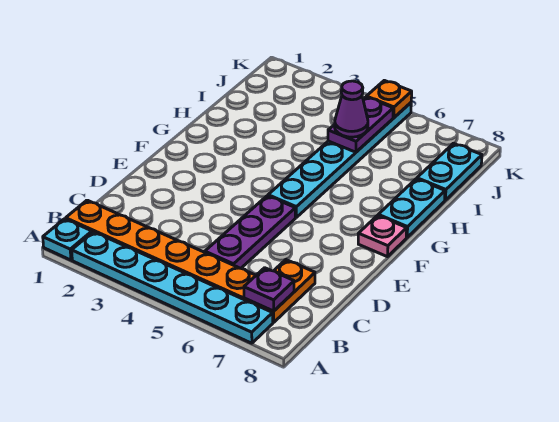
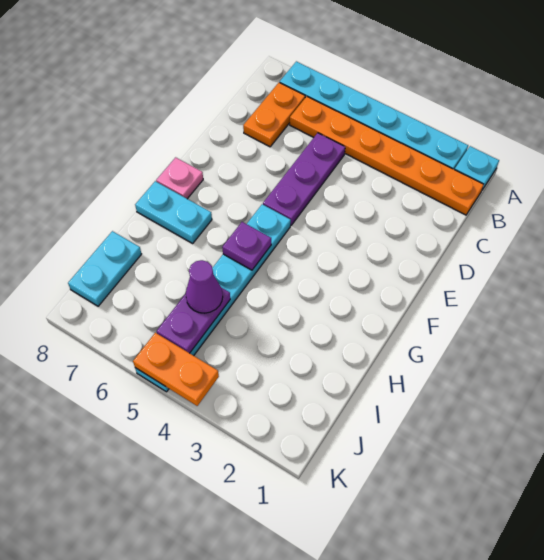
purple plate B7 level 2 -> purple plate G5 level 2
cyan plate G8:H8 level 1 -> cyan plate G7:G8 level 1
orange plate K5 level 2 -> orange plate K4:K5 level 2

